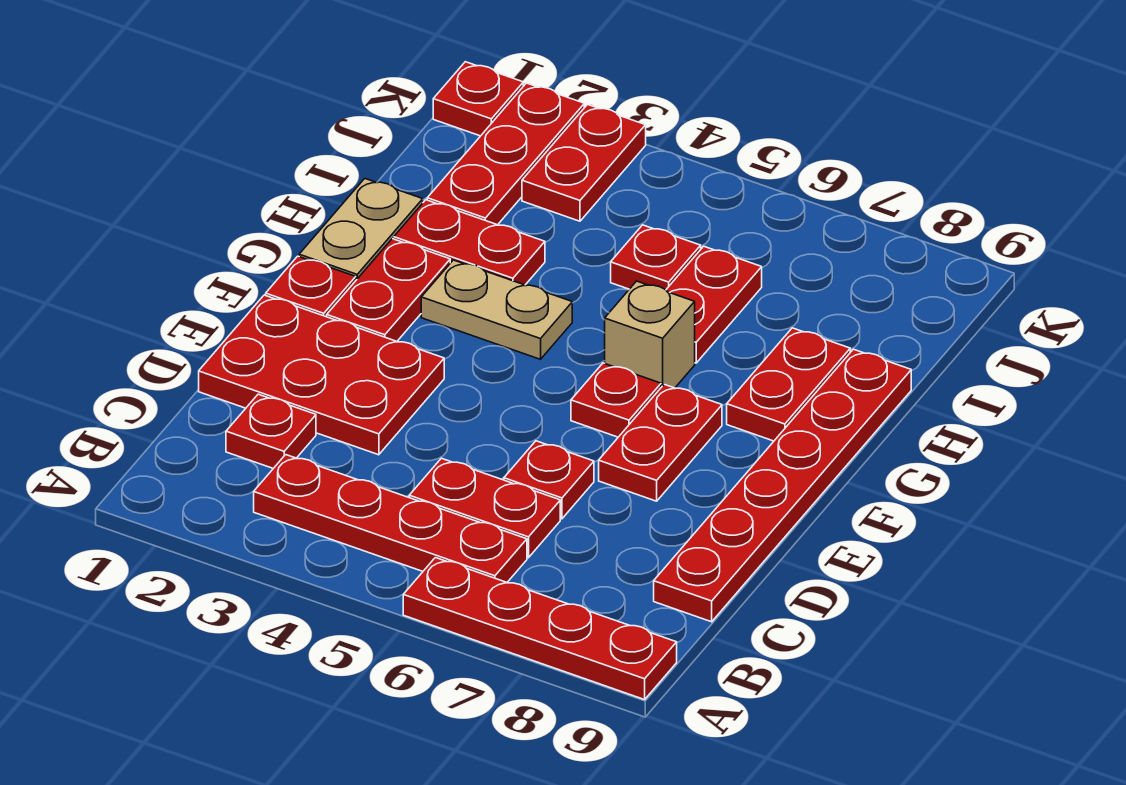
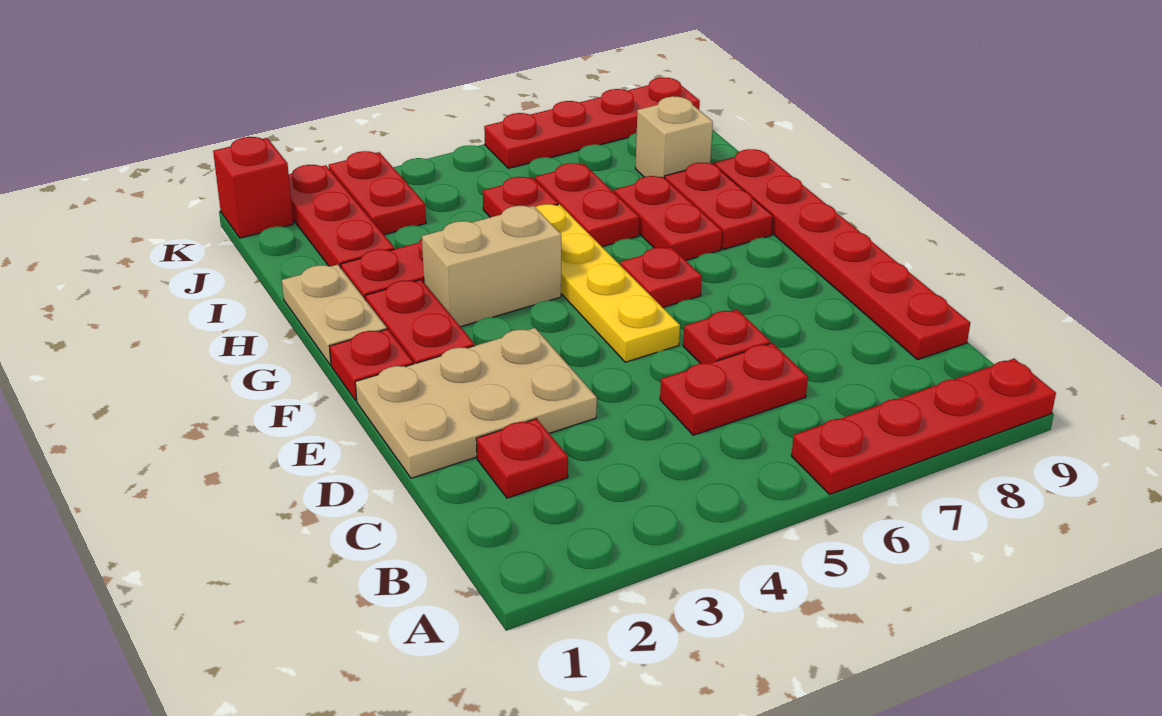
red plate B3:B6 level 1 -> red plate K6:K9 level 1
red plate D1:E3 level 1 -> tan plate D1:E3 level 1
none -> yellow plate E5:H5 level 1
red plate E7:F7 level 1 -> red plate G7:H7 level 1
tan plate G3:G4 level 1 -> tan brick G3:G4 level 1
tan brick G6 level 1 -> tan brick I8 level 1
red plate K1 level 1 -> red brick K1 level 1

